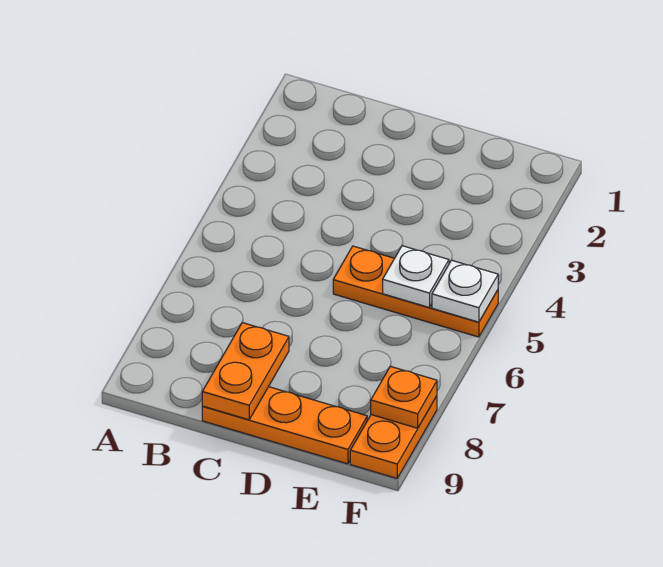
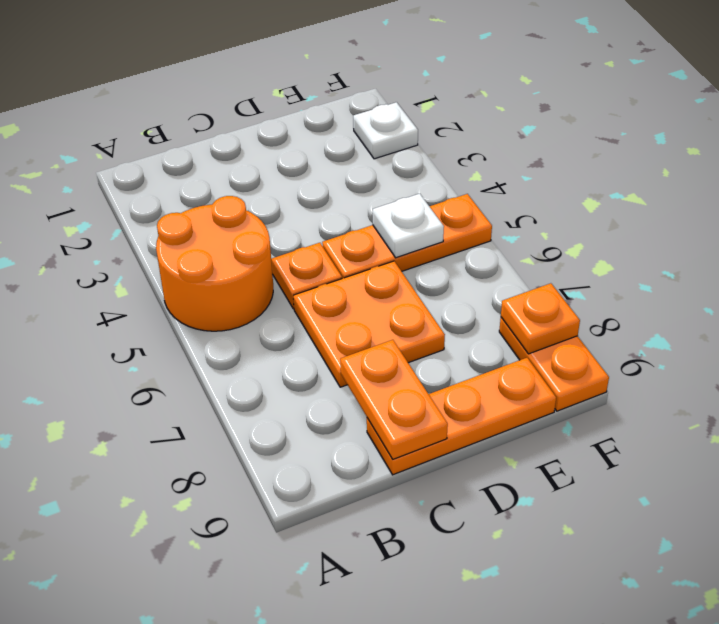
none -> orange round brick A4:B5 level 1
none -> orange plate C5 level 1
none -> orange plate C6:D7 level 1
white plate F5 level 2 -> white plate F2 level 1

